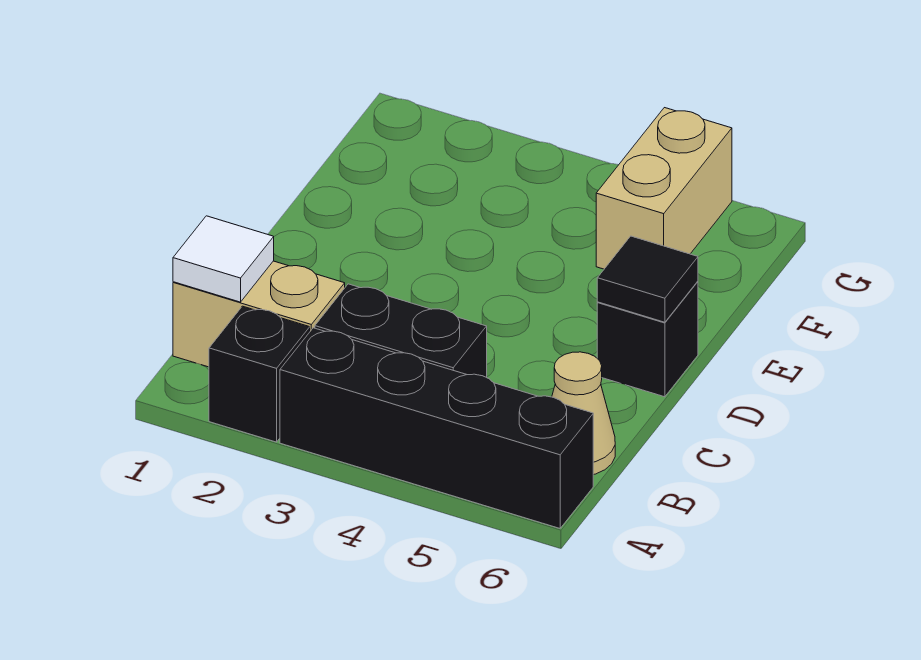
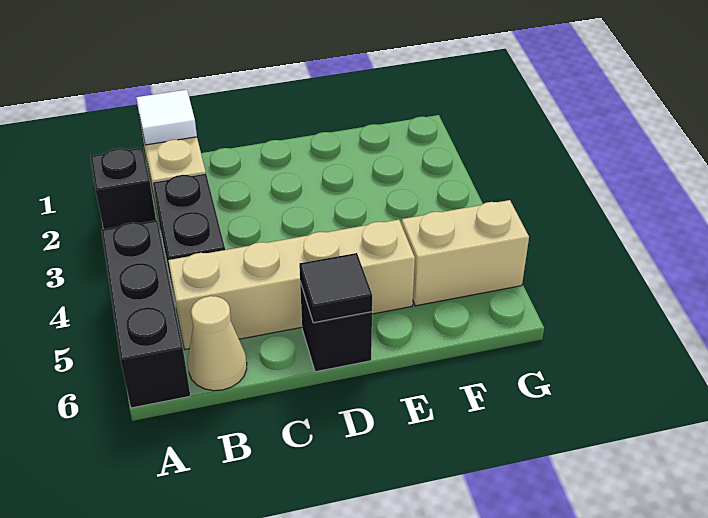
black brick A3:A6 level 1 -> black brick A4:A6 level 1
none -> tan brick B5:E5 level 1

